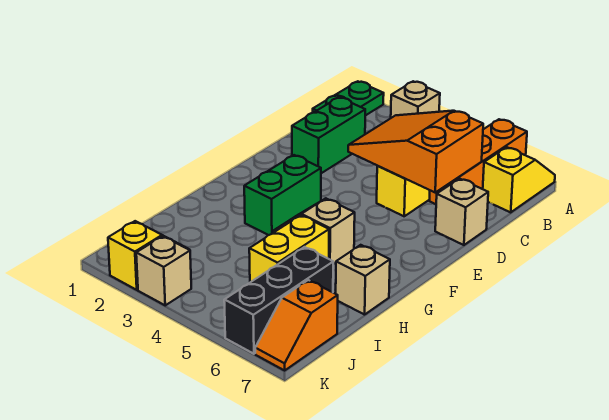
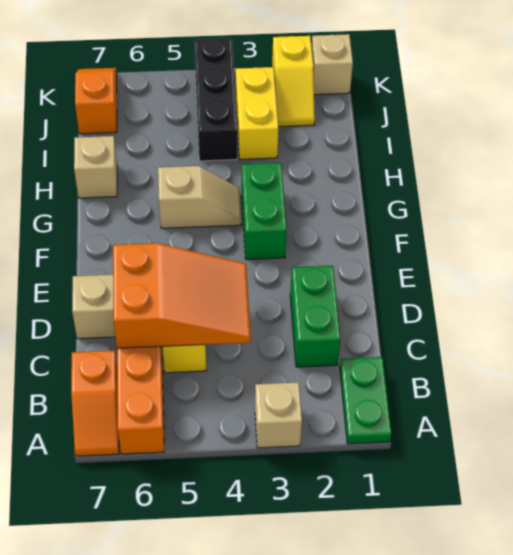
yellow slope A7:B7 level 1 top B -> orange slope A7:B7 level 1 top B
yellow brick H5:I5 level 1 -> yellow brick I3:J3 level 1
black brick I6:K6 level 1 -> black brick I4:K4 level 1
tan brick K3 level 1 -> tan brick K1 level 1

